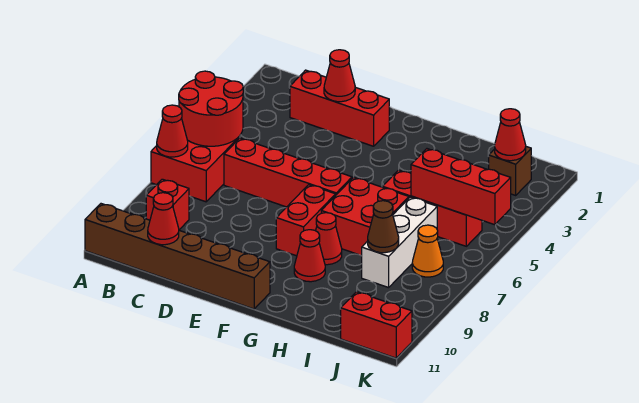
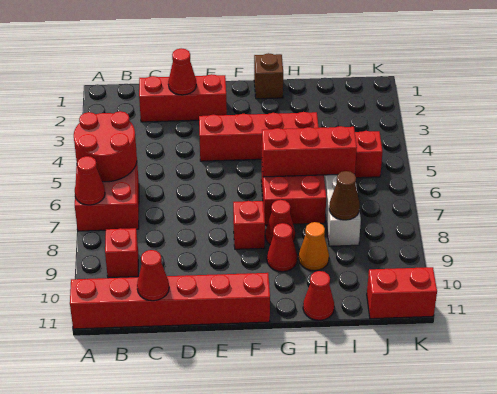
brown brick A11:F11 level 1 -> red brick A11:F11 level 1
red brick C6:F6 level 1 -> red brick E4:H4 level 1
red brick F7:F8 level 1 -> red brick F8 level 1
red brick I5:K5 level 2 -> red brick G6:I6 level 2
brown brick J2 level 1 -> brown brick G1 level 1
red cone J2 level 2 -> red cone H11 level 1
orange cone J7 level 1 -> orange cone H9 level 1

